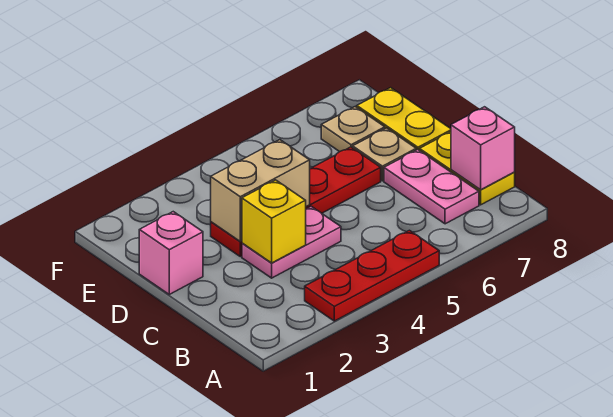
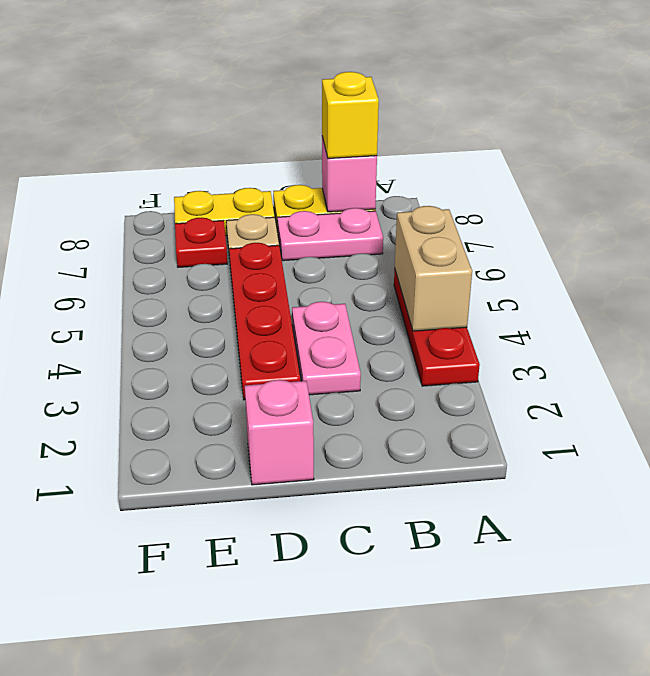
yellow brick C3 level 2 -> yellow brick B8 level 3
tan brick D3:D4 level 2 -> tan brick A4:A5 level 2
tan plate E7 level 1 -> red plate E7 level 1

